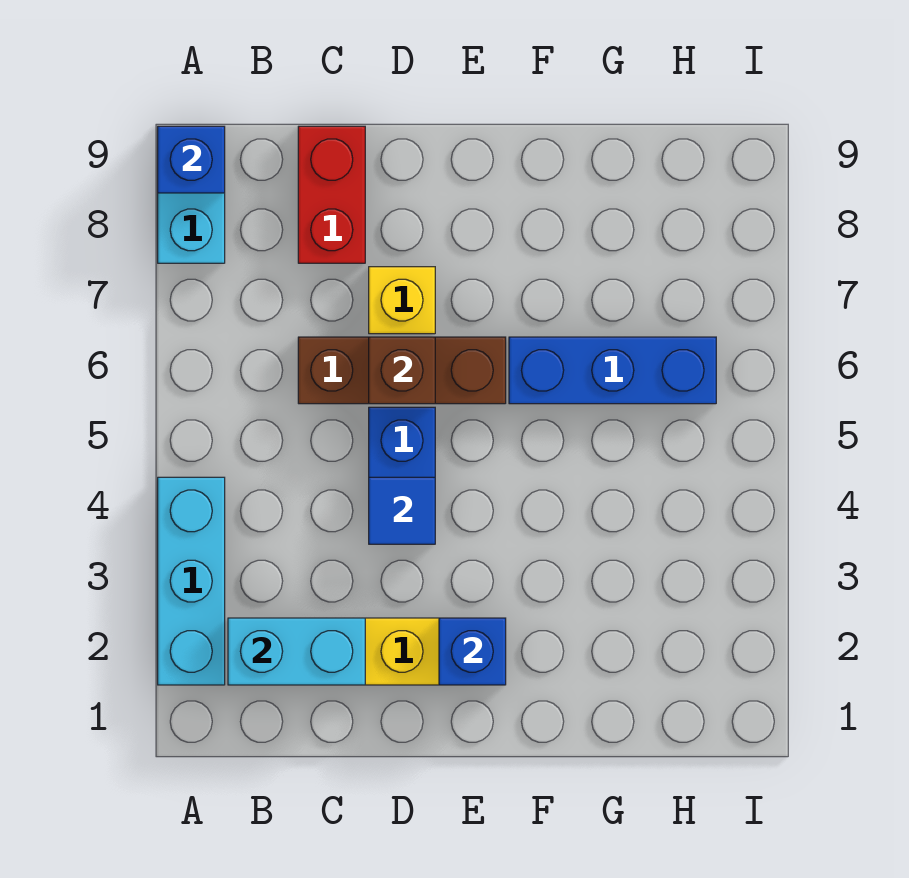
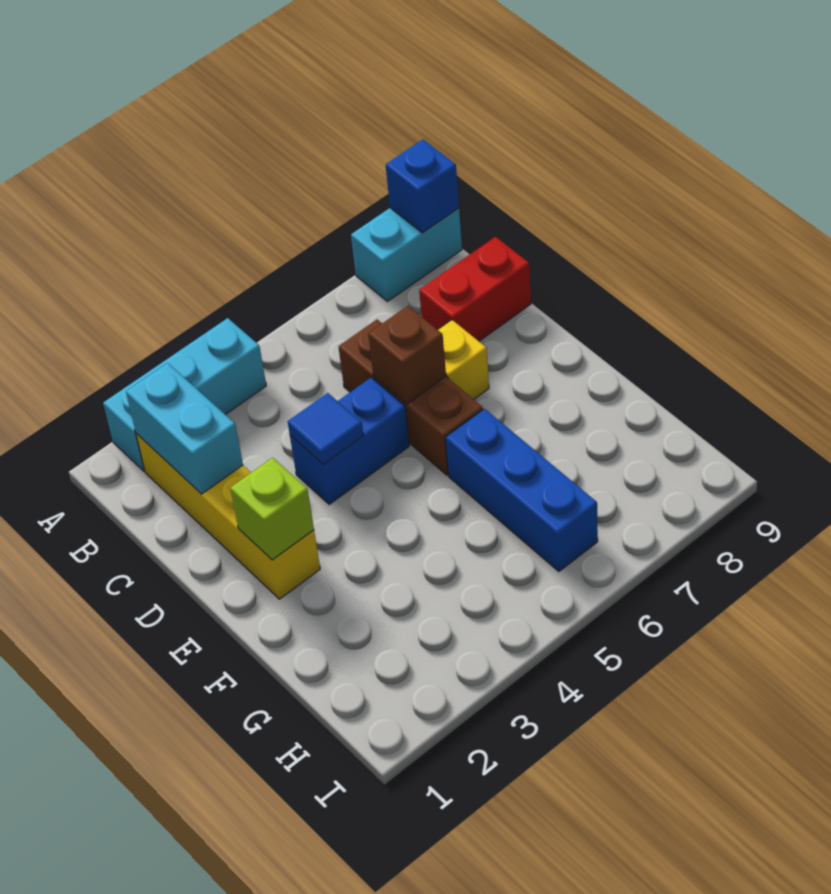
blue brick E2 level 2 -> lime brick E2 level 2

